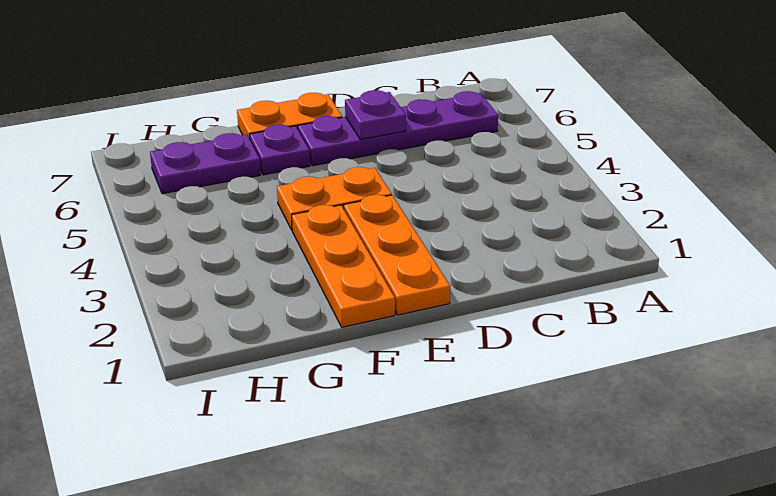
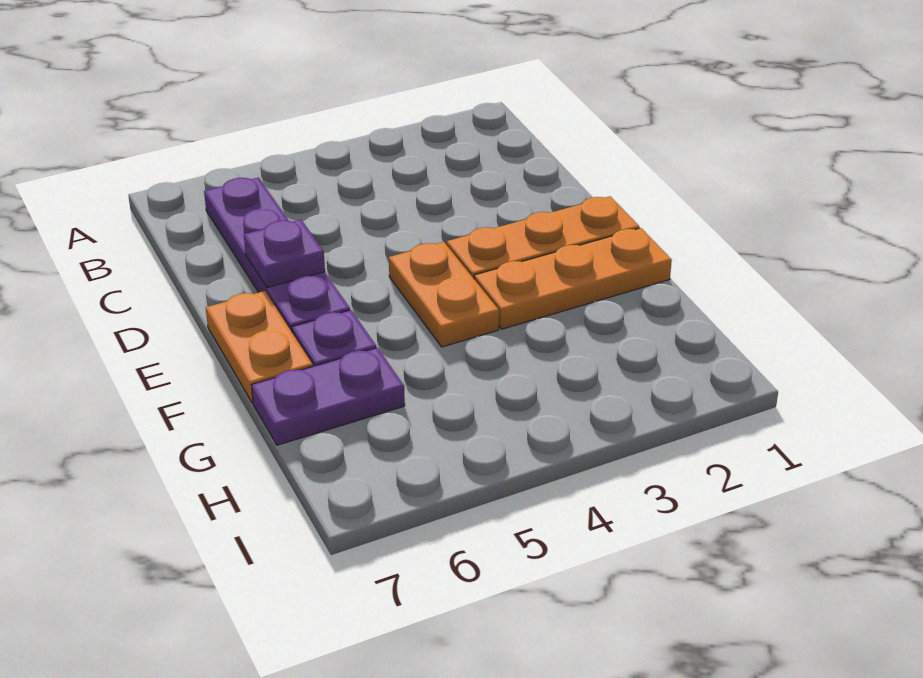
purple plate G6:H6 level 1 -> purple plate G6:G7 level 1

